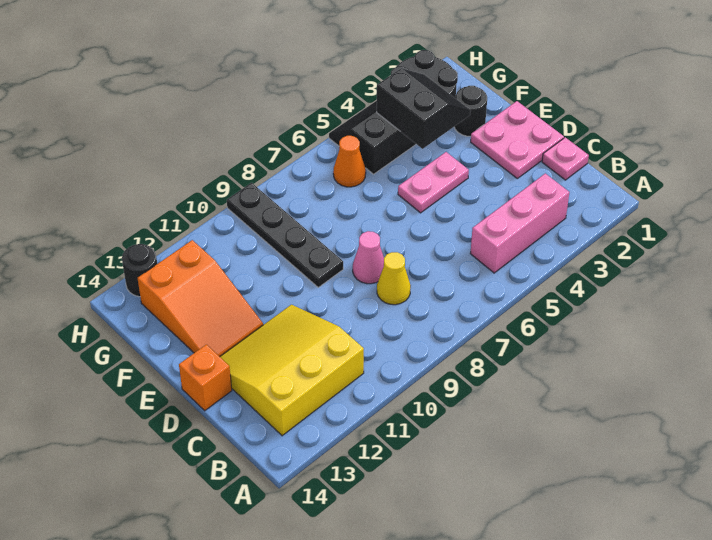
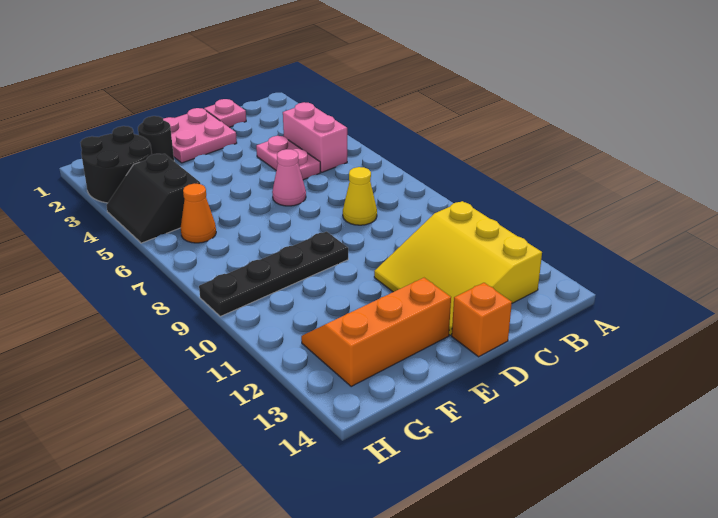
pink brick B3:B5 level 1 -> pink brick B4:B5 level 1
pink cone D8 level 1 -> pink cone D6 level 1
pink plate E4:E5 level 1 -> pink plate C4:C5 level 1
orange slope E12:G13 level 1 top G -> orange slope E12:G13 level 1 top 13
black slope F3:G4 level 2 top 4 -> none
black round brick H13 level 1 -> none

